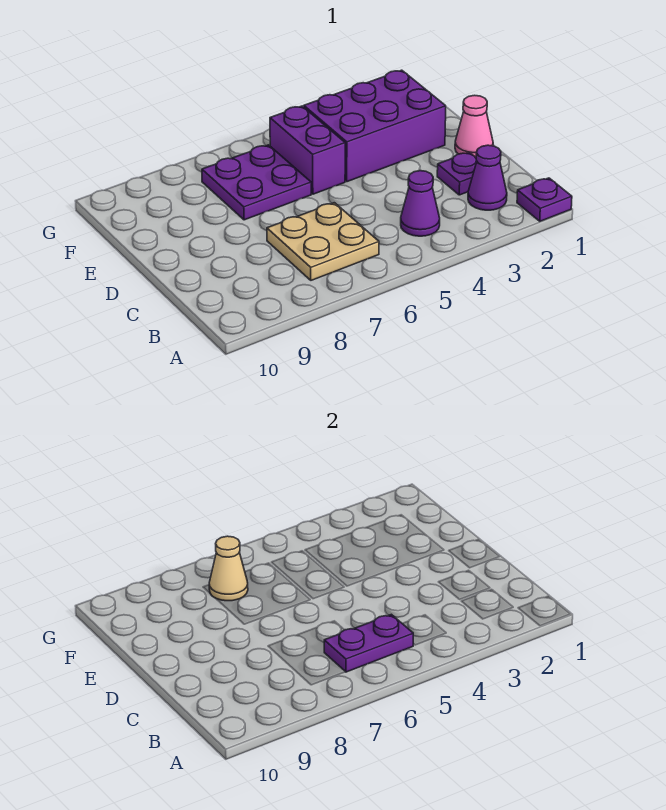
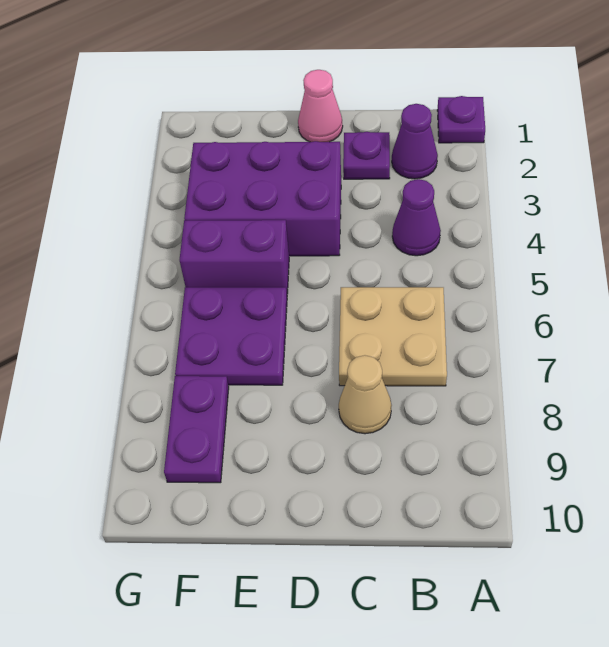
purple plate B5:B6 level 2 -> purple plate F8:F9 level 1
purple brick E2:F4 level 1 -> purple brick D3:F4 level 1
tan cone F7 level 2 -> tan cone C8 level 1

